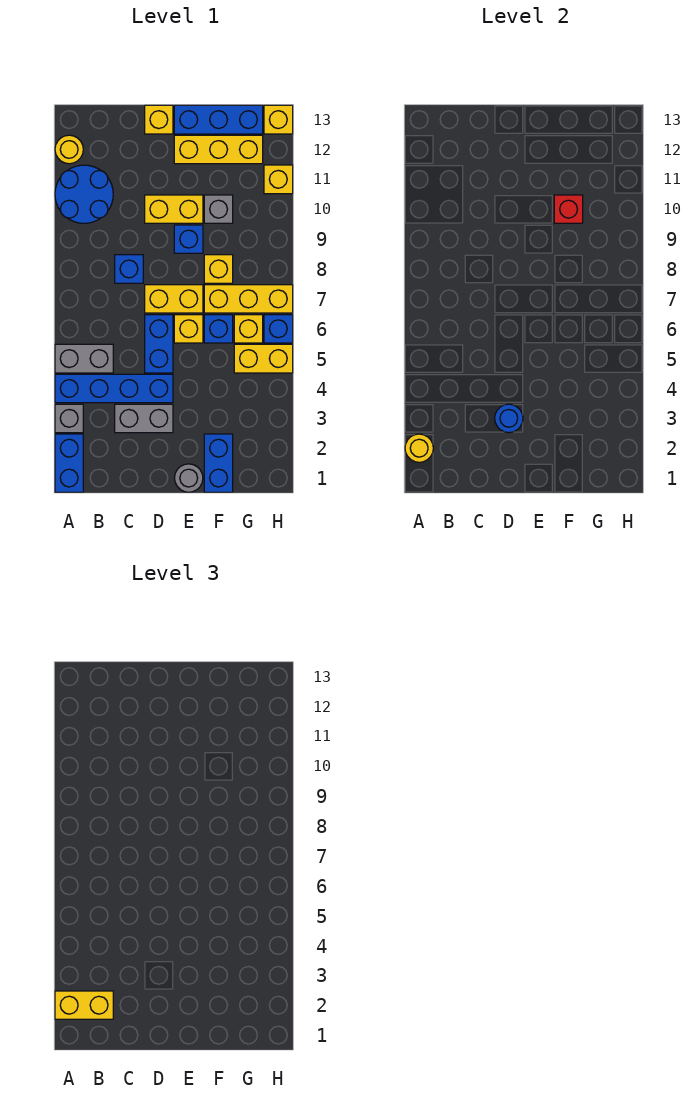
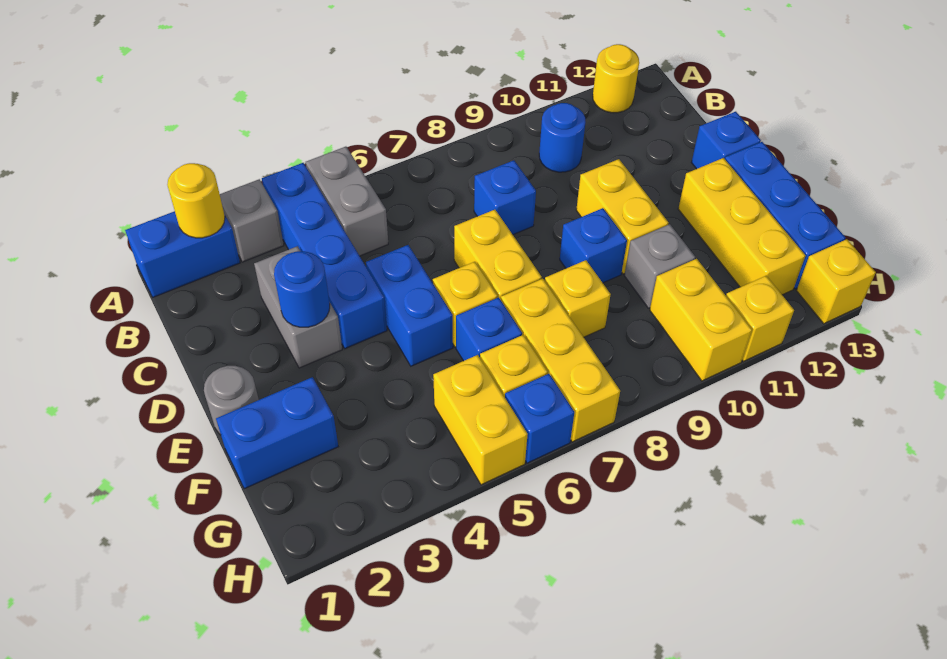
yellow brick A2:B2 level 3 -> yellow brick G10:H10 level 1
blue round brick A10:B11 level 1 -> blue round brick B10 level 1
blue brick D5:D6 level 1 -> blue brick D5:E5 level 1
yellow brick D13 level 1 -> blue brick D13 level 1
red brick F10 level 2 -> none

